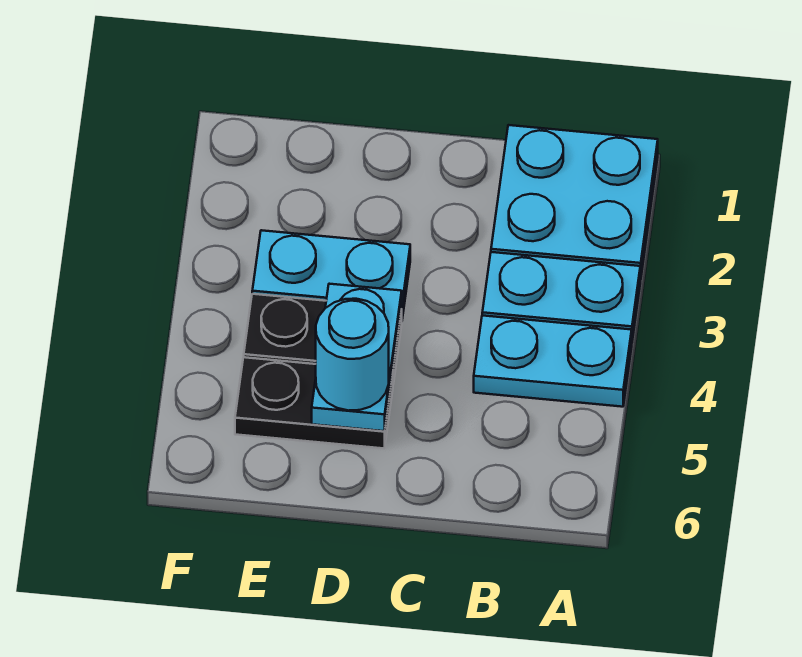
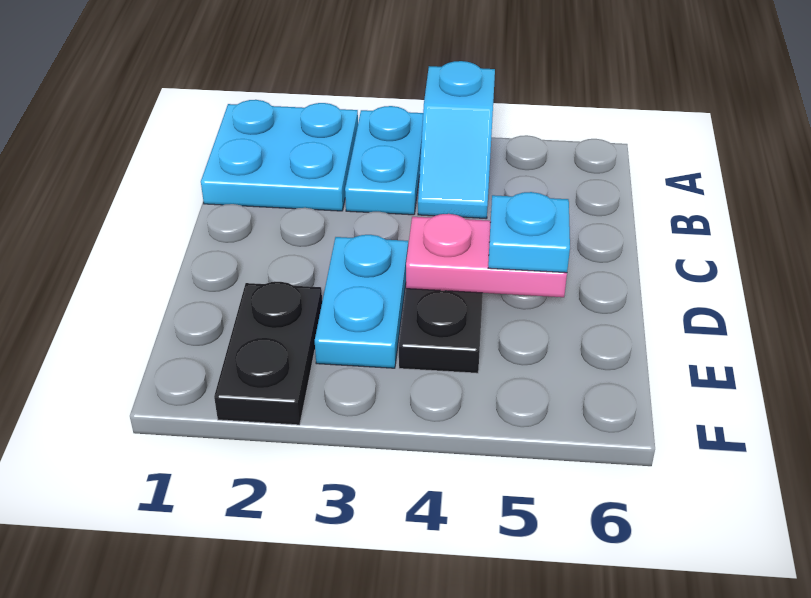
cyan plate A4:B4 level 1 -> cyan slope A4:B4 level 1 top A
cyan plate D4:D5 level 2 -> pink plate D4:D5 level 2
black plate D5:E5 level 1 -> black plate E2:F2 level 1
cyan round brick D5 level 3 -> cyan plate D5 level 3

